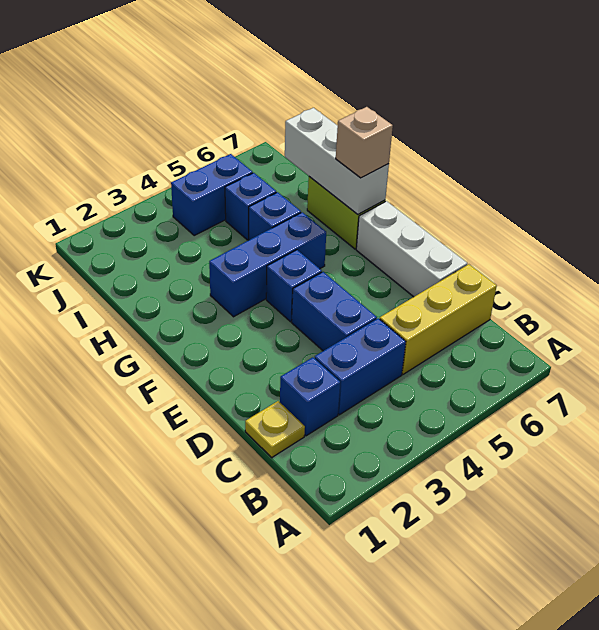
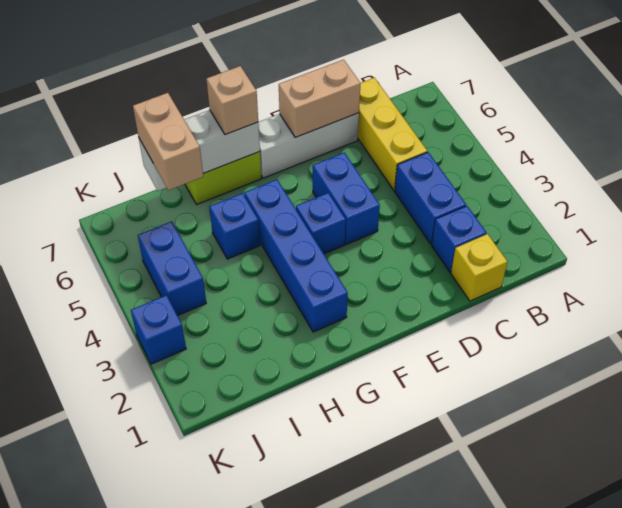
yellow plate C1 level 1 -> yellow brick C1 level 1
blue brick D4:E4 level 1 -> blue brick E4:E5 level 1
none -> tan brick D7:E7 level 2
blue brick G3:G5 level 1 -> blue brick G2:G5 level 1
blue brick I5 level 1 -> blue brick K3 level 1
none -> tan brick I6:I7 level 3

